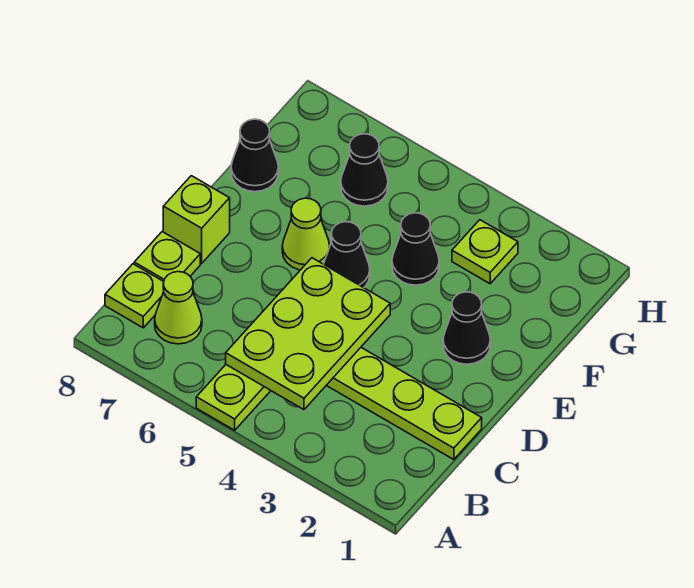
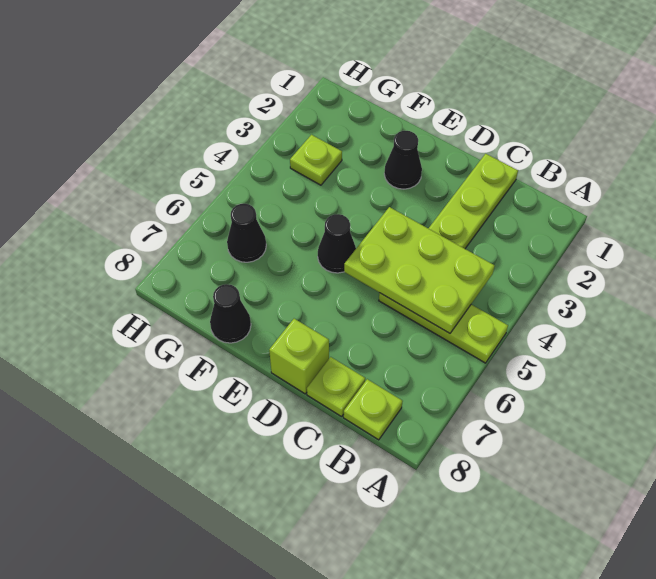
lime cone B7 level 1 -> none
lime cone E6 level 1 -> none
black cone F4 level 1 -> none

